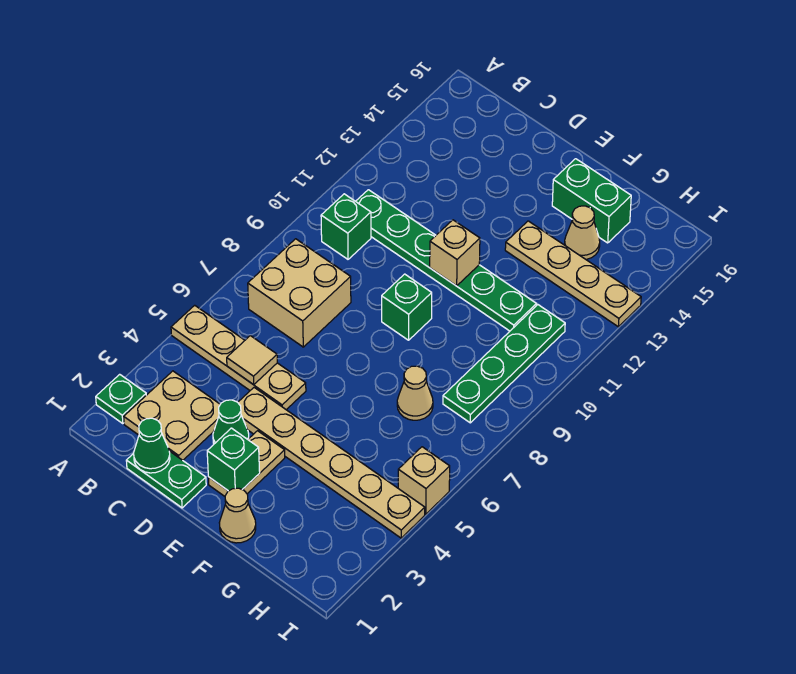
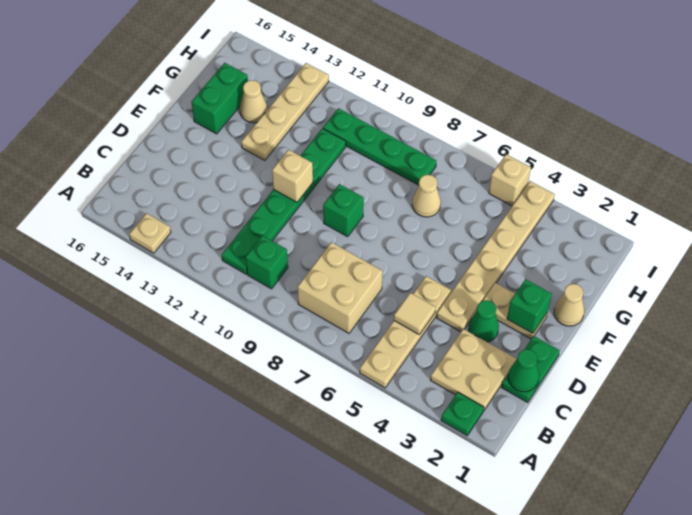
none -> tan plate A14 level 1

